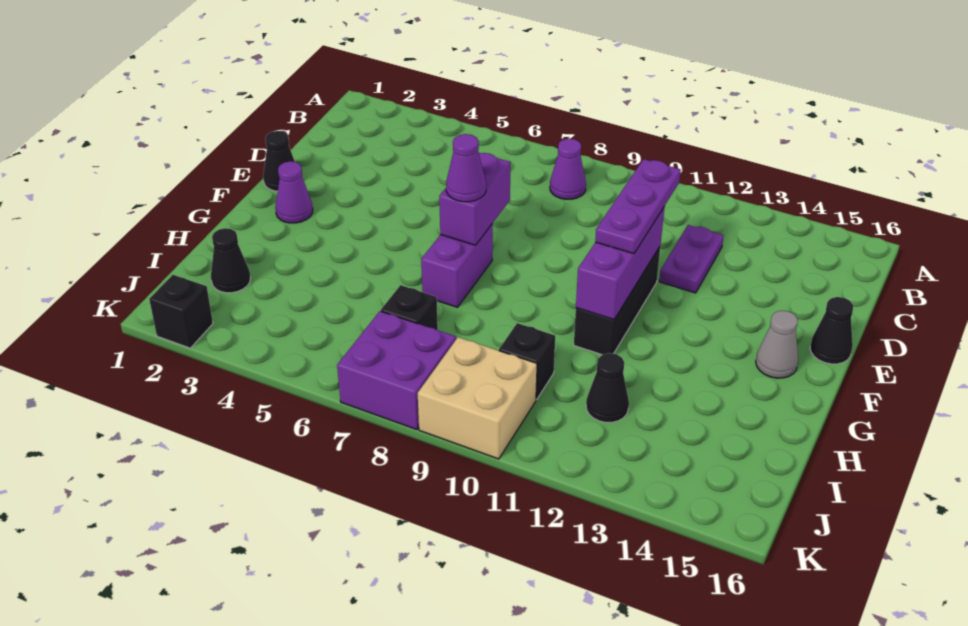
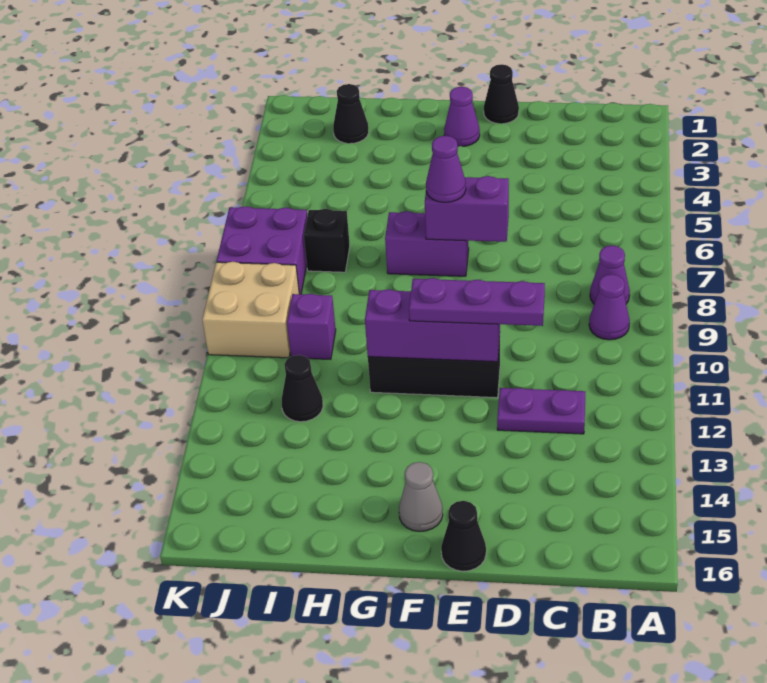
none -> purple cone B9 level 1
black brick I10 level 1 -> purple brick I10 level 1
black brick K2 level 1 -> none

